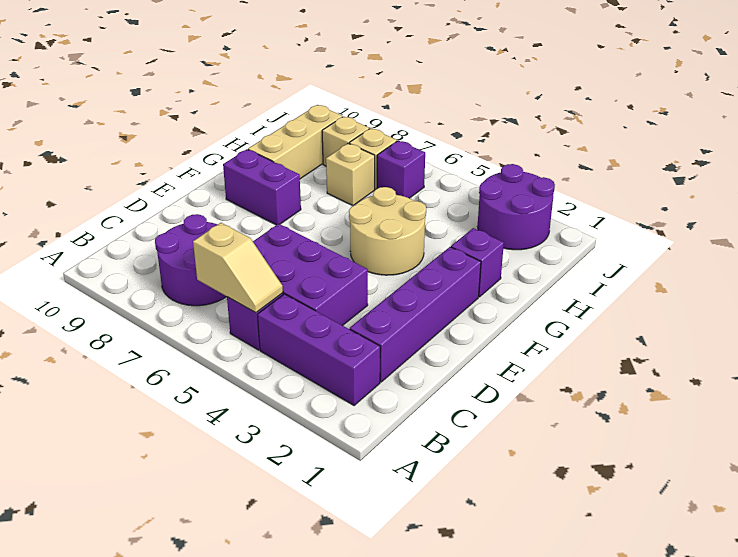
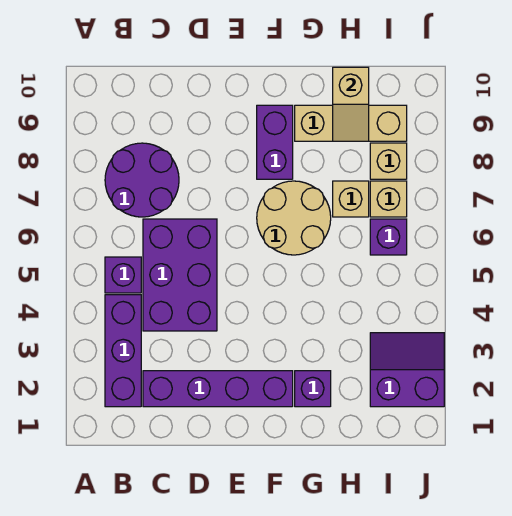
tan slope B5:B6 level 2 top 6 -> tan slope H9:H10 level 2 top 10
tan round brick F4:G5 level 1 -> tan round brick F6:G7 level 1
purple round brick I2:J3 level 1 -> purple slope I2:J3 level 1 top 2

